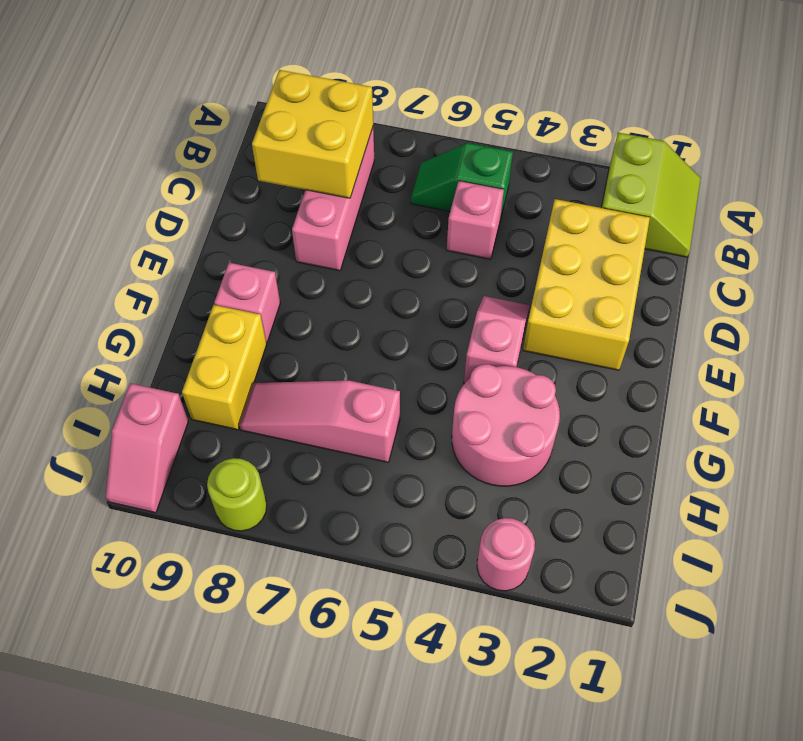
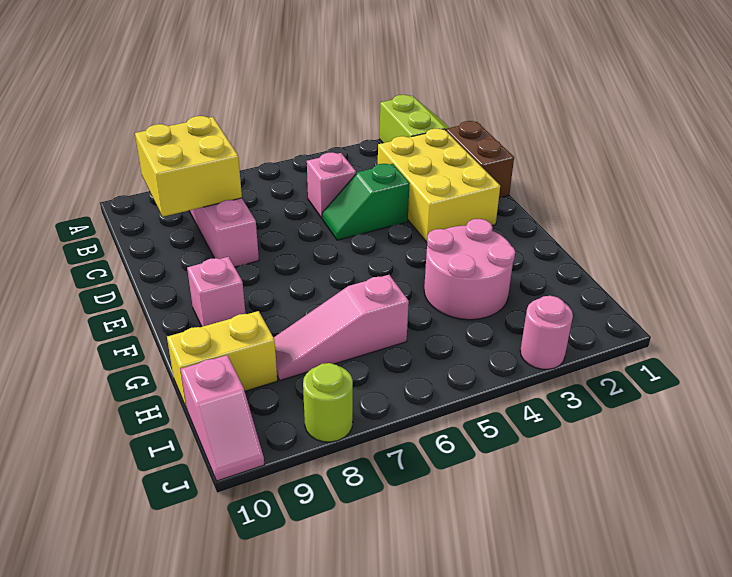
green slope B5:B6 level 1 top 5 -> green slope D4:D5 level 1 top 4
none -> brown brick C1:D1 level 1
pink slope E4:F4 level 1 top F -> none
yellow brick G9:H9 level 1 -> yellow brick H9:H10 level 1

